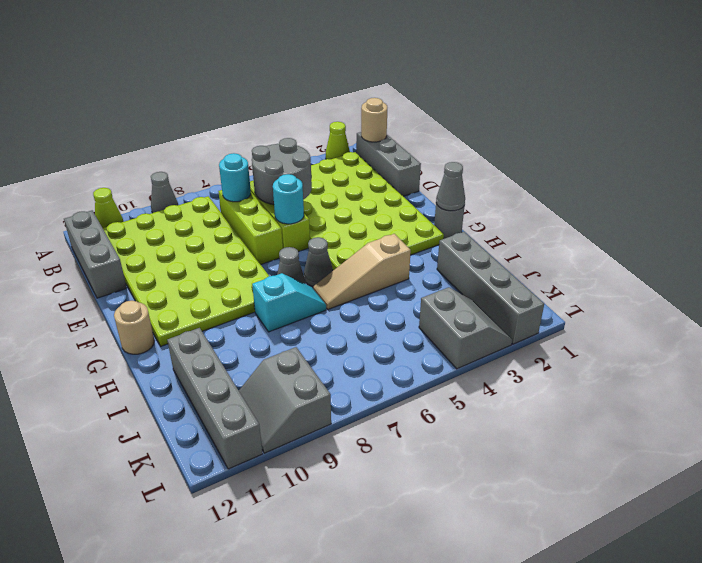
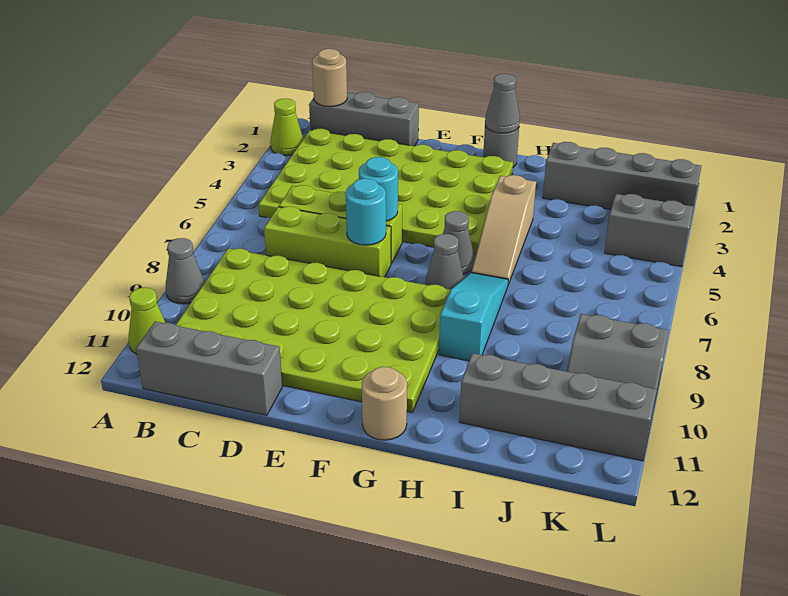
grey round brick C5:D6 level 2 -> none
cyan round brick C7 level 2 -> cyan round brick E7 level 2
cyan slope H7:H8 level 1 top 8 -> cyan slope H7:H9 level 1 top 9

